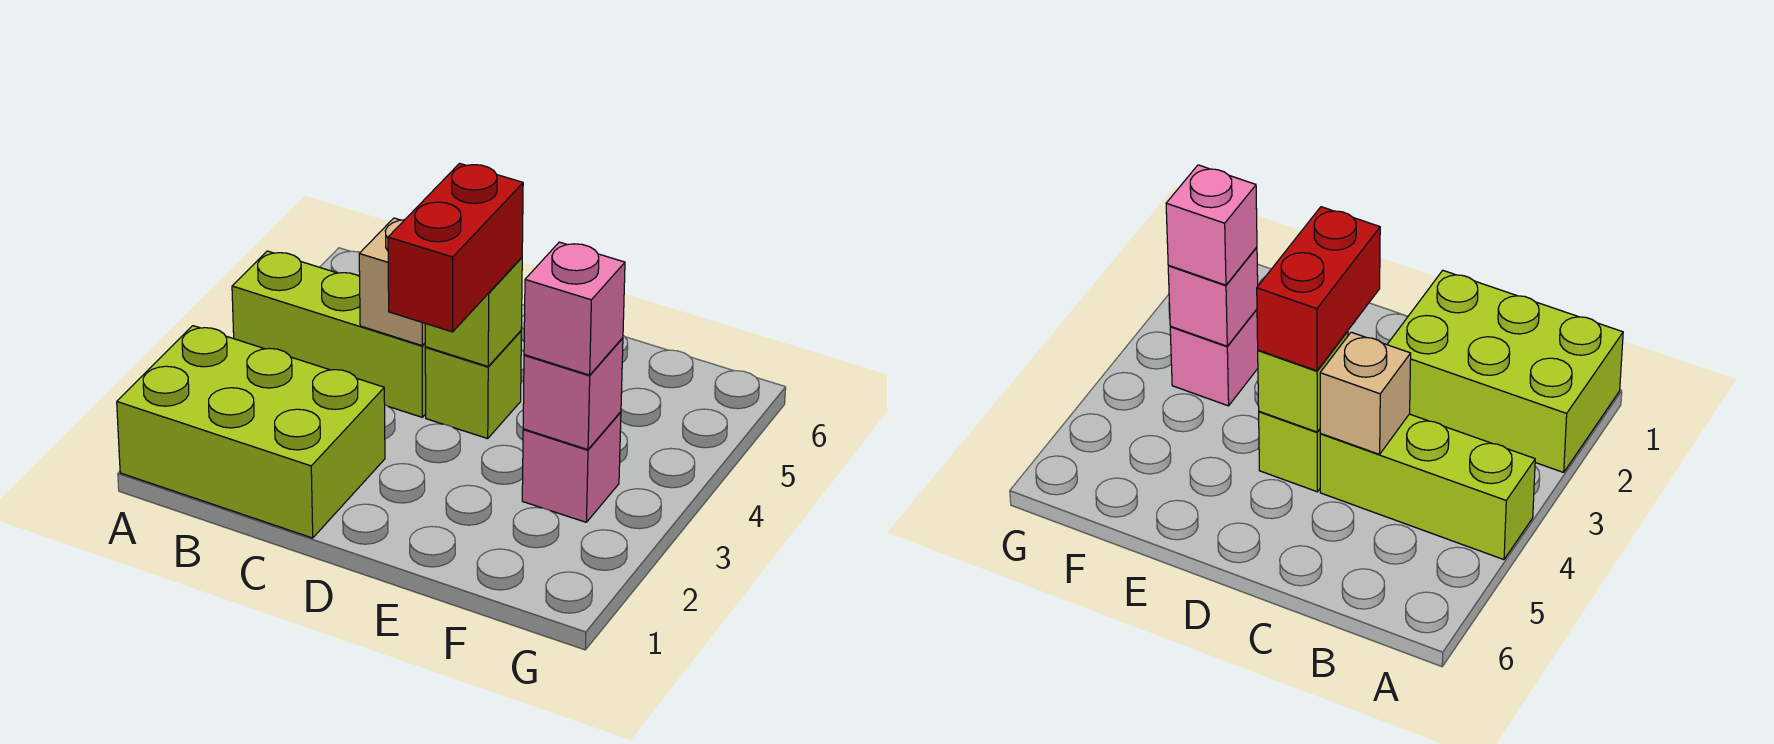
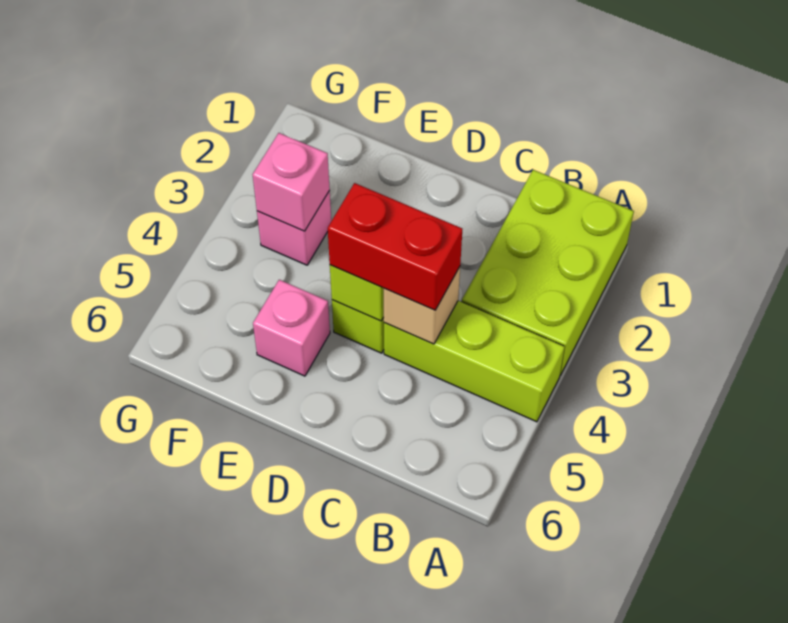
lime brick A1:C2 level 1 -> lime brick A1:B3 level 1
red brick D3:D4 level 3 -> red brick C4:D4 level 3
pink brick F3 level 3 -> pink brick E5 level 1

